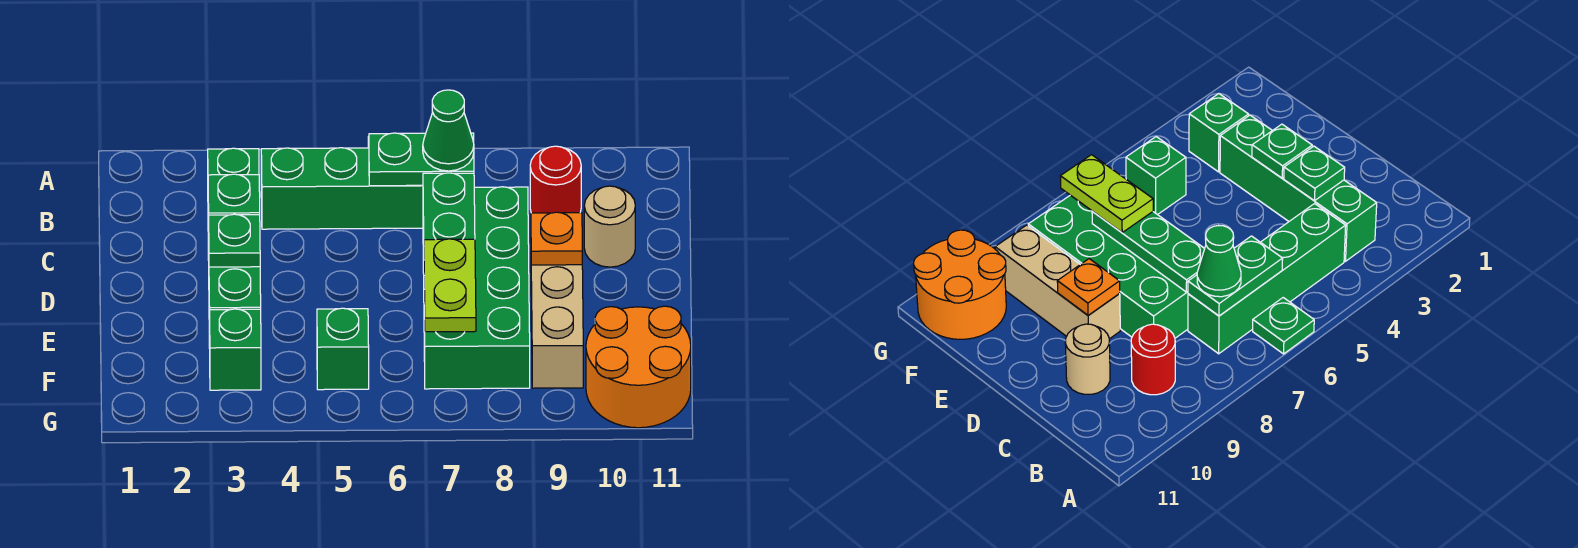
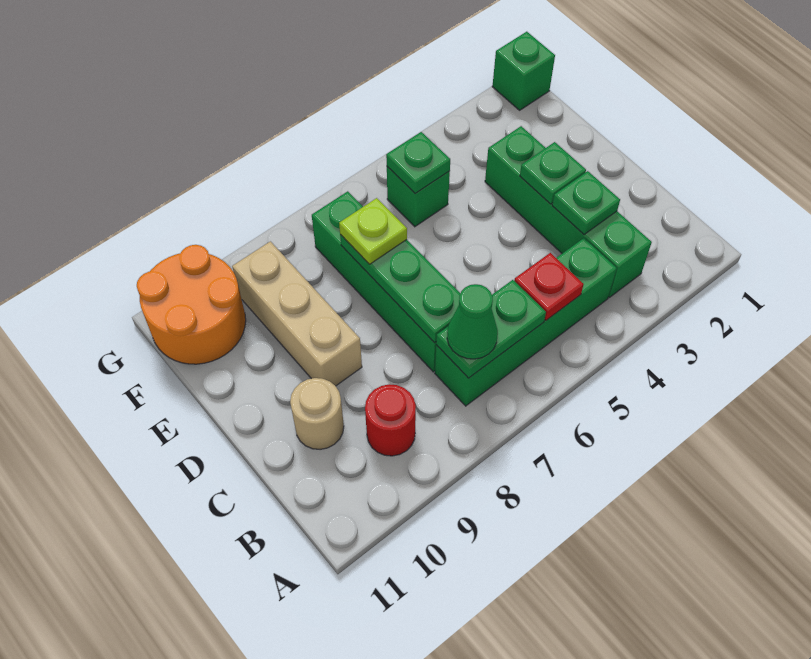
green plate A6 level 1 -> green plate F5 level 2
none -> red plate B5 level 2
green brick C7:F8 level 1 -> green brick C7:F7 level 1
orange plate D9 level 2 -> none
lime plate E7:F7 level 3 -> lime plate E7 level 3
green brick F3 level 1 -> green brick G1 level 1

